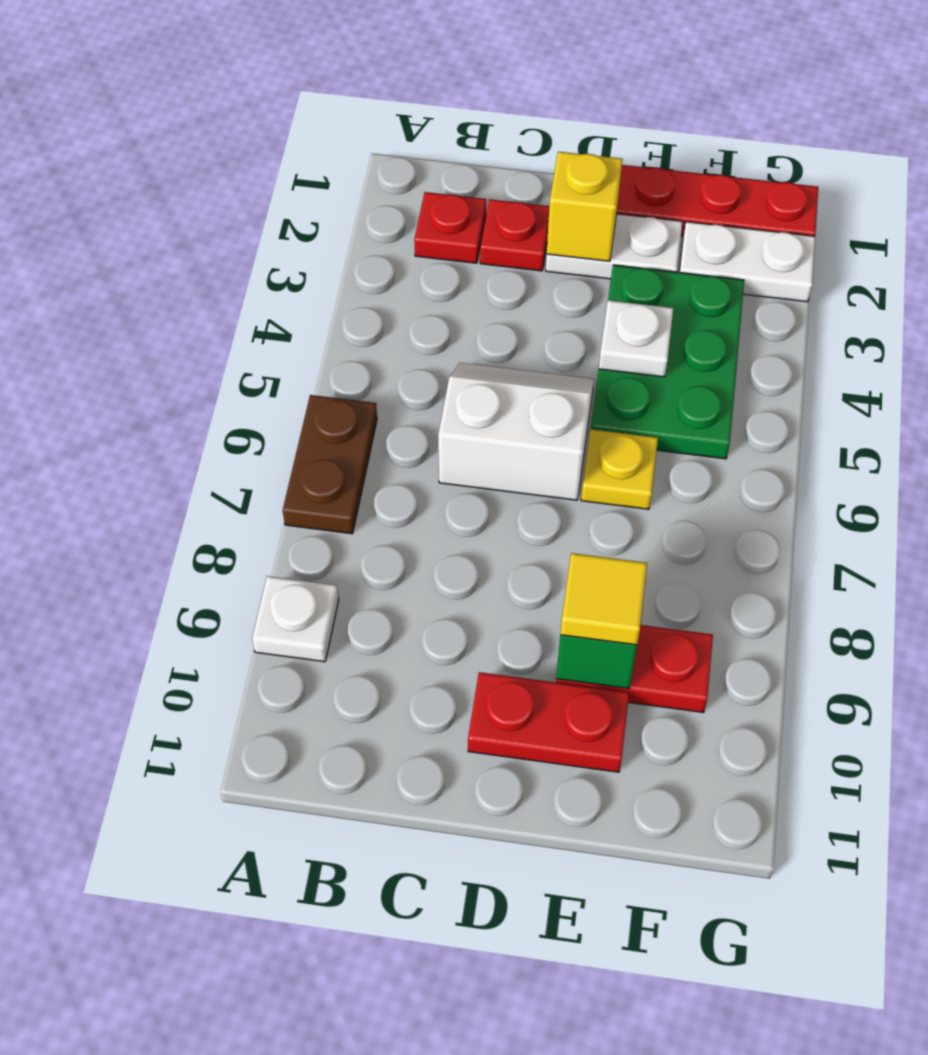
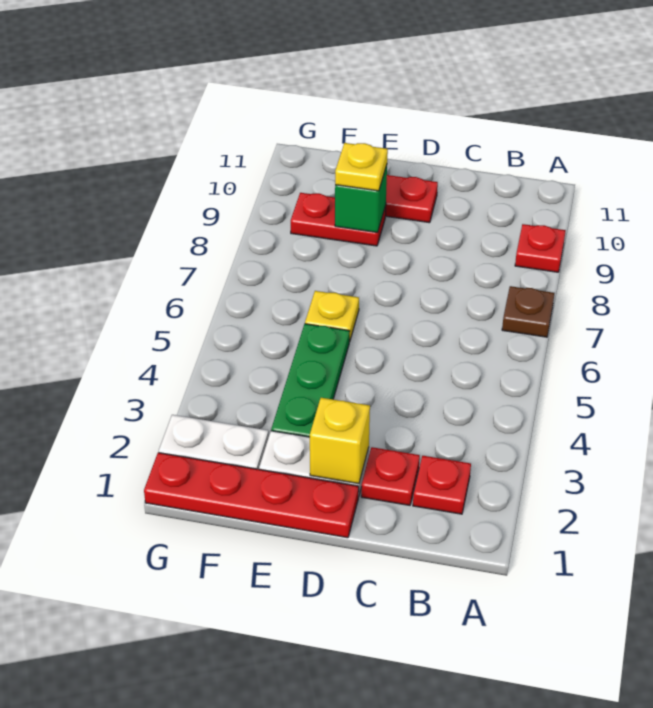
brown plate A6:A7 level 1 -> brown plate A7 level 1
white plate A9 level 1 -> red plate A9 level 1
white slope C5:D6 level 1 top 6 -> none
green plate E3:F5 level 1 -> green plate E3:E5 level 1
white plate E4 level 2 -> none
yellow tile E9 level 3 -> yellow plate E9 level 3

